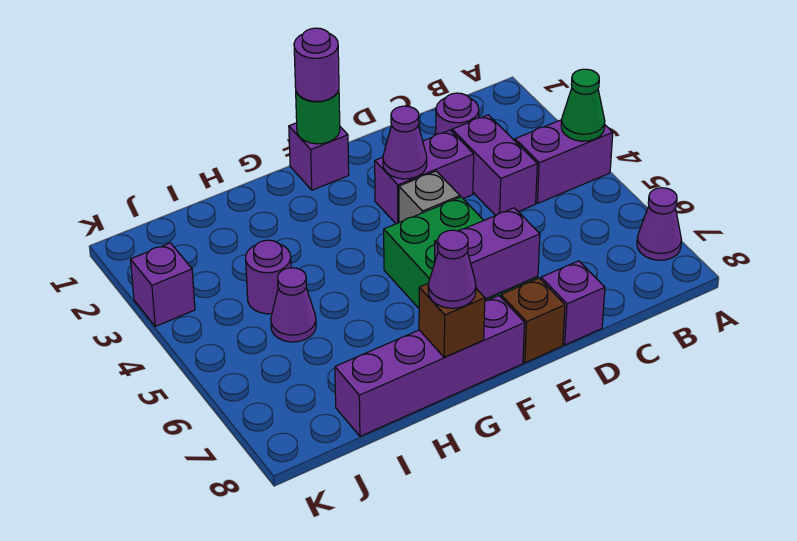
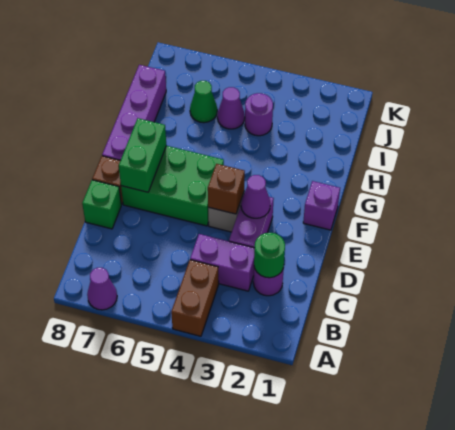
purple brick A4:B4 level 1 -> brown brick A4:B4 level 1
green cone A4 level 2 -> green cone I6 level 1
purple brick D8 level 1 -> green brick D8 level 1
purple brick E7:F7 level 2 -> green brick E7:F7 level 2
green round brick F1 level 2 -> green round brick C2 level 2
purple round brick F1 level 3 -> none
brown brick G8 level 2 -> brown brick E4 level 2
purple cone G8 level 3 -> none
purple brick K3 level 1 -> none

